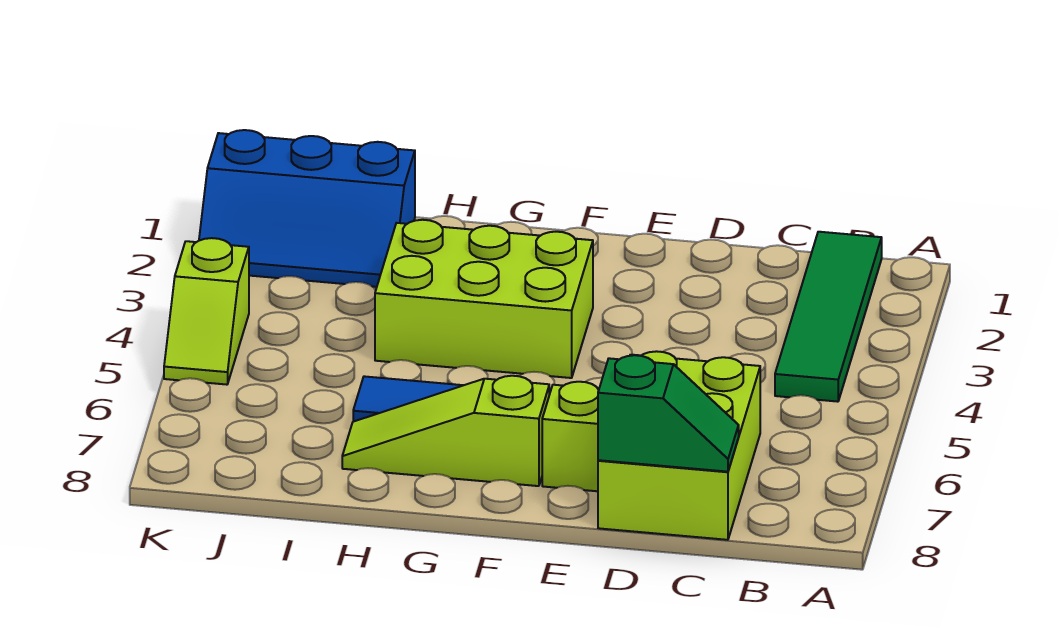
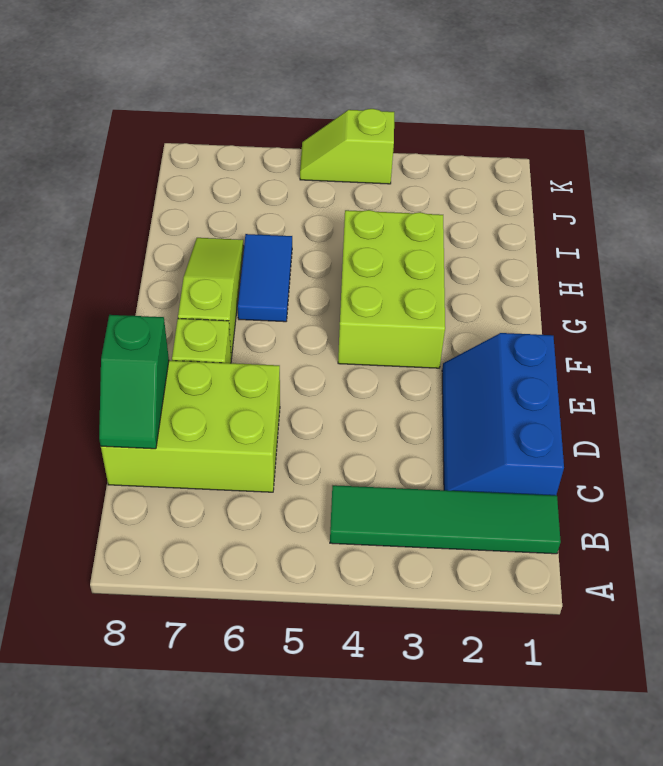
blue slope I1:K2 level 1 top 1 -> blue slope C1:E2 level 1 top 1

